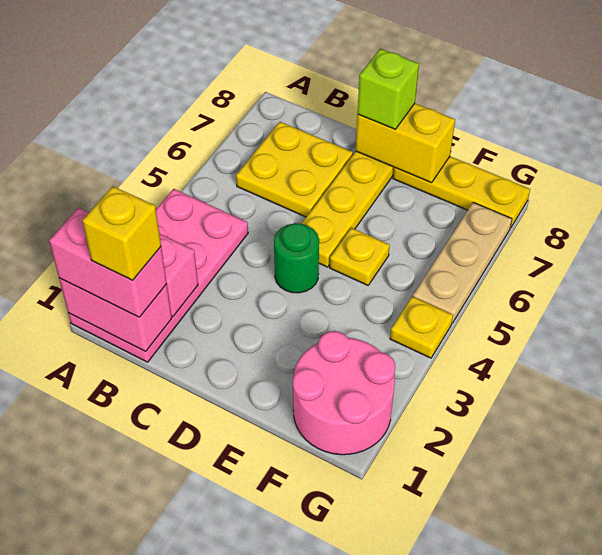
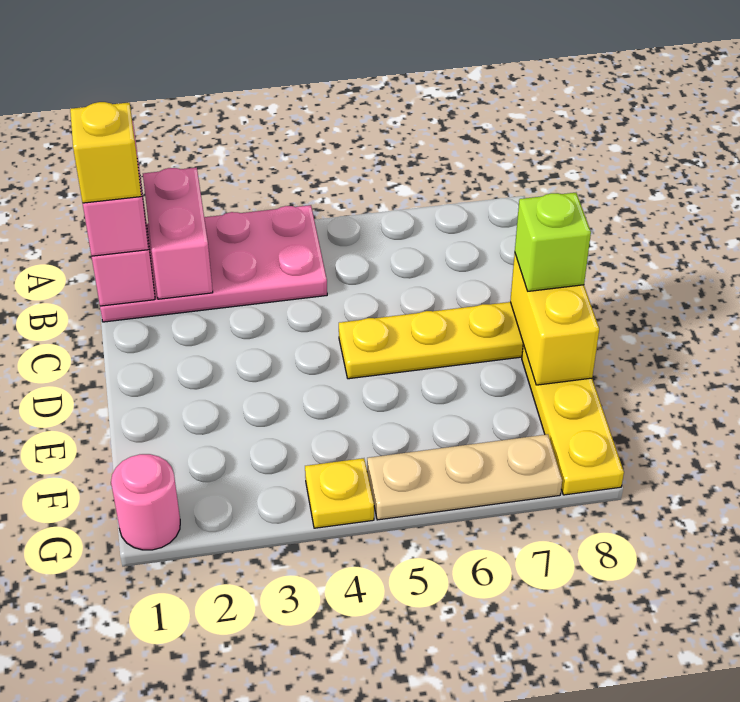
yellow plate B6:C7 level 1 -> none
green round brick D4 level 1 -> none
yellow plate E5 level 1 -> none
pink round brick F1:G2 level 1 -> pink round brick G1 level 1

